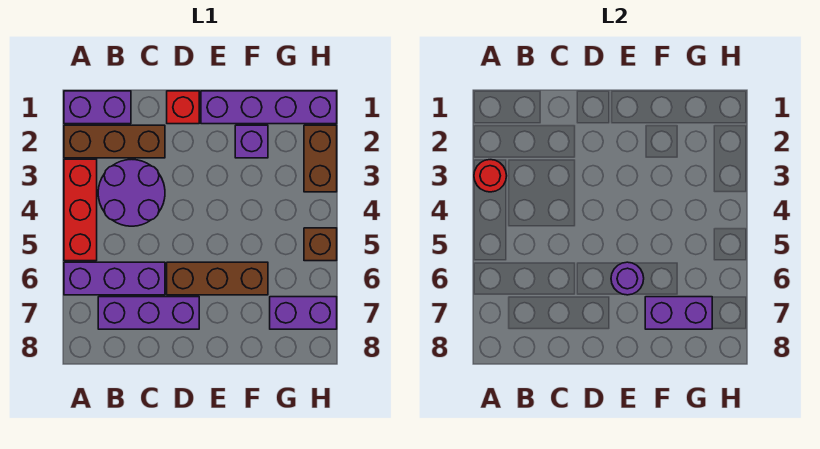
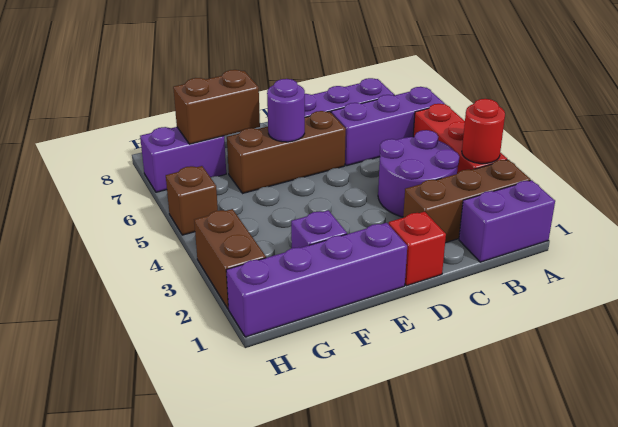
purple brick F7:G7 level 2 -> brown brick F7:G7 level 2

